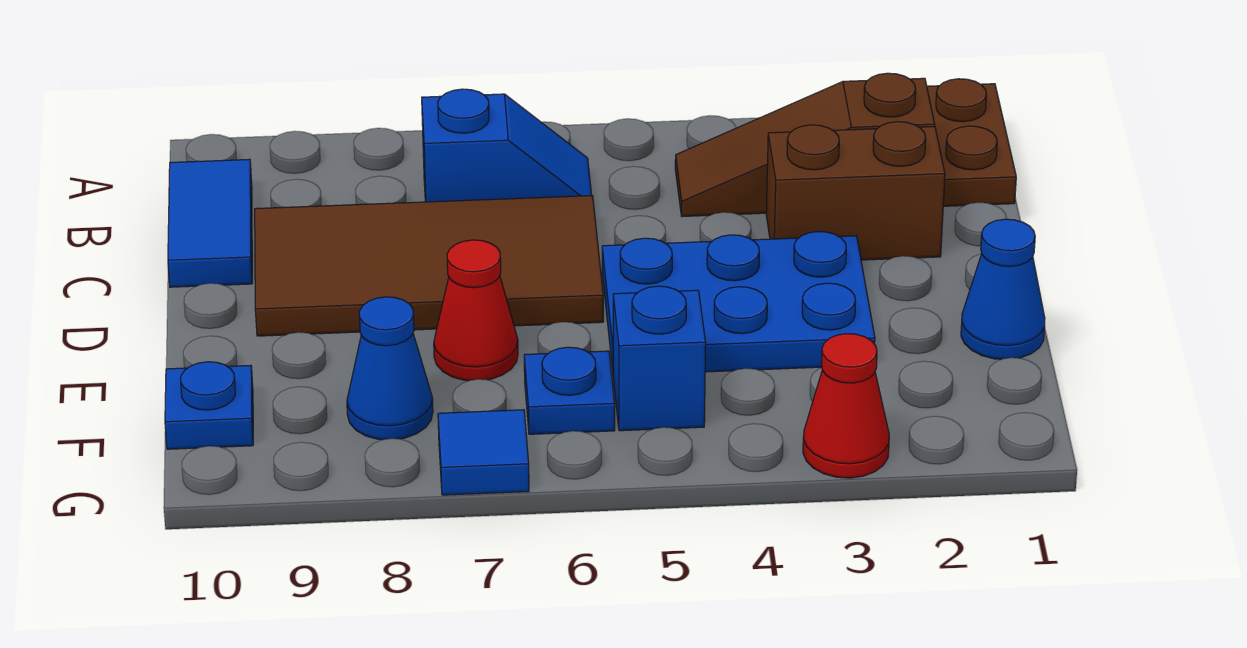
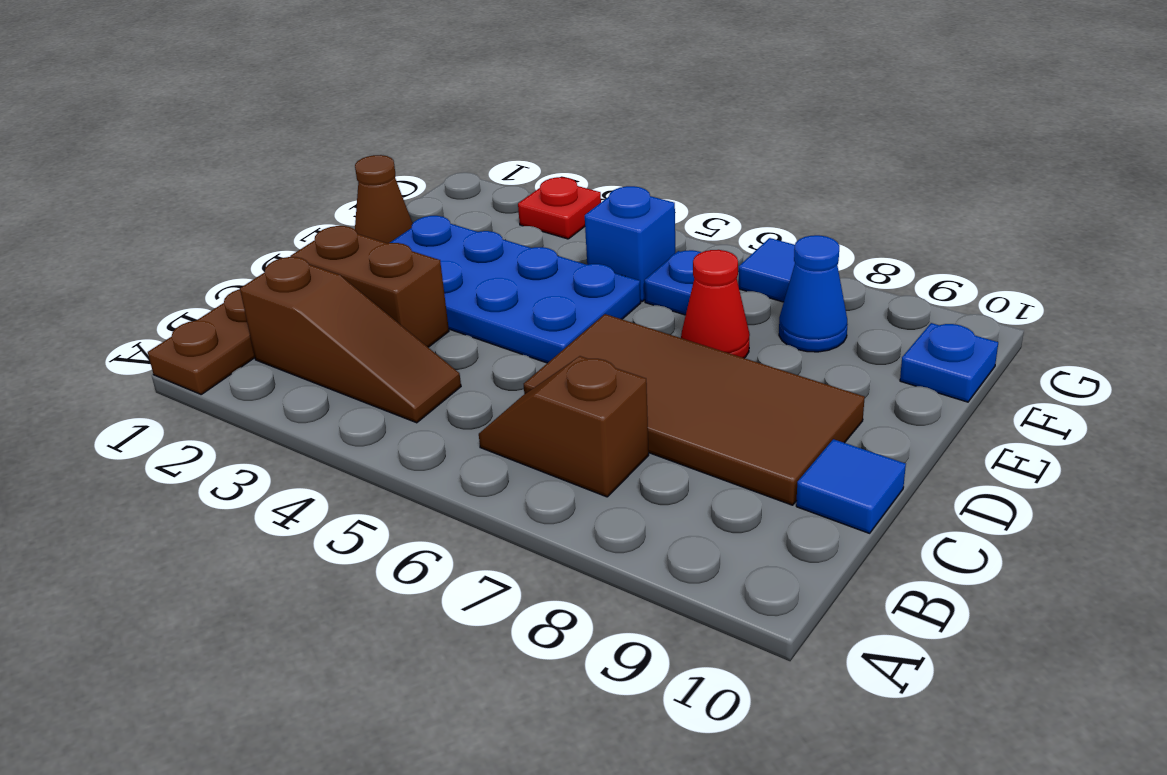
blue slope B6:B7 level 1 top 7 -> brown slope B6:B7 level 1 top 7
blue tile B10:C10 level 1 -> blue tile C10 level 1
blue plate D3:E5 level 1 -> blue plate D2:E5 level 1
blue cone E1 level 1 -> brown cone E1 level 1
red cone G3 level 1 -> red plate G3 level 1

